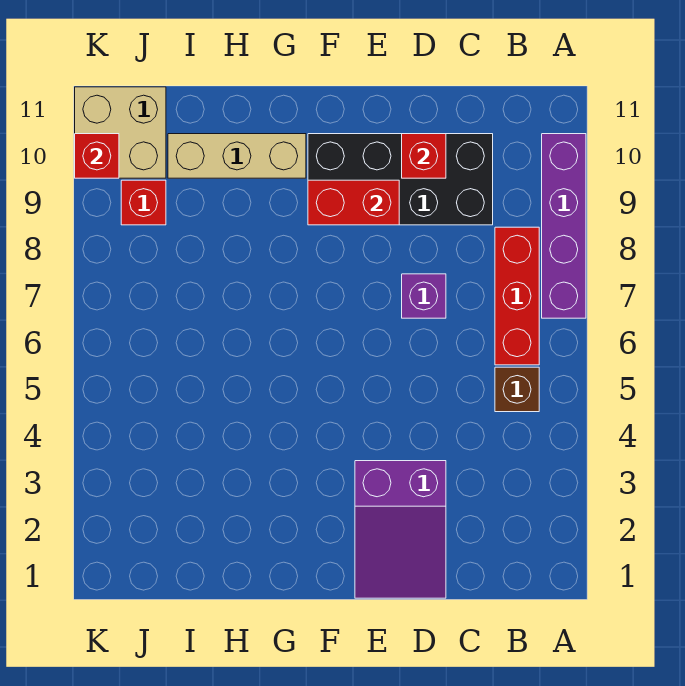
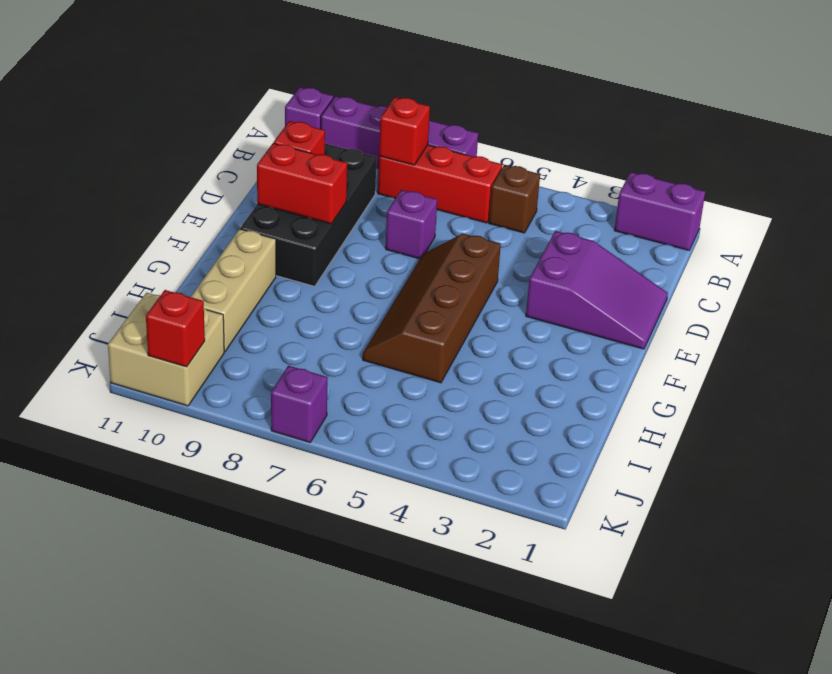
none -> purple brick A1:A2 level 1
none -> purple brick A11 level 1
none -> brown slope E5:H6 level 1 top 5
red brick E9:F9 level 2 -> red brick E9:E10 level 2
red brick J9 level 1 -> red brick B8 level 2
none -> purple brick K7 level 1

